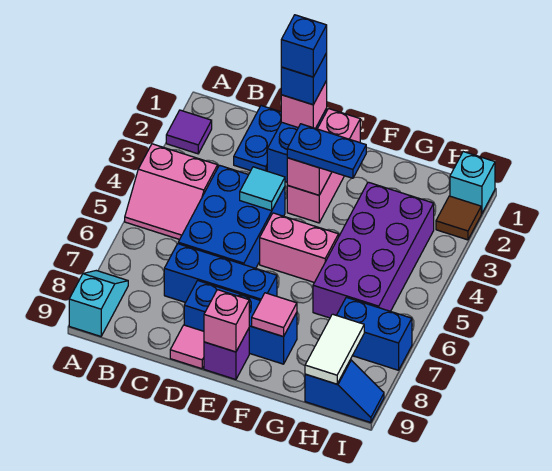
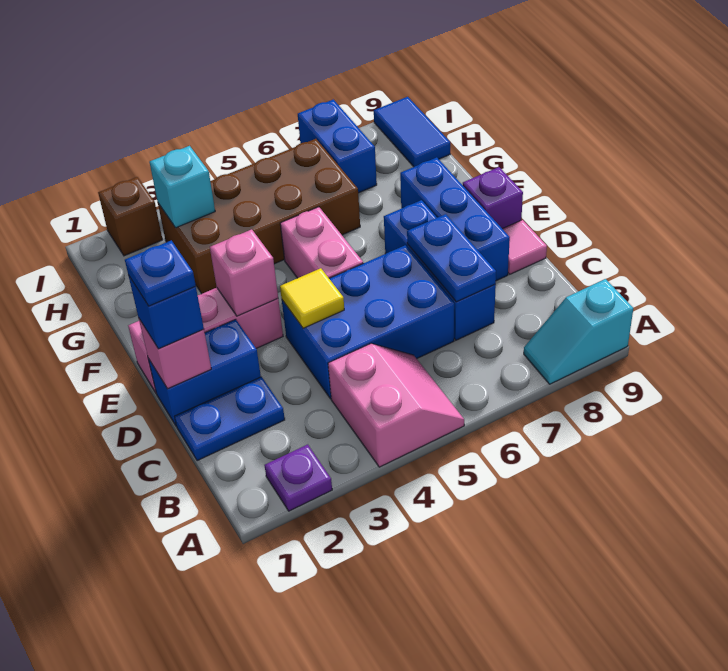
purple tile A2 level 1 -> purple plate A2 level 1
blue brick D1 level 4 -> blue plate D1 level 4
cyan tile D4 level 2 -> yellow tile D4 level 2
blue plate E3:F3 level 3 -> blue plate C7:D7 level 2
pink brick E9 level 2 -> none
pink tile F8 level 2 -> none
purple brick G3:H6 level 1 -> brown brick G3:H6 level 1
white tile H8:H9 level 2 -> none
blue slope H9:I9 level 1 top H -> blue tile H9:I9 level 1
cyan brick I1 level 1 -> cyan brick H3 level 2
brown tile I2 level 1 -> brown brick I2 level 1

